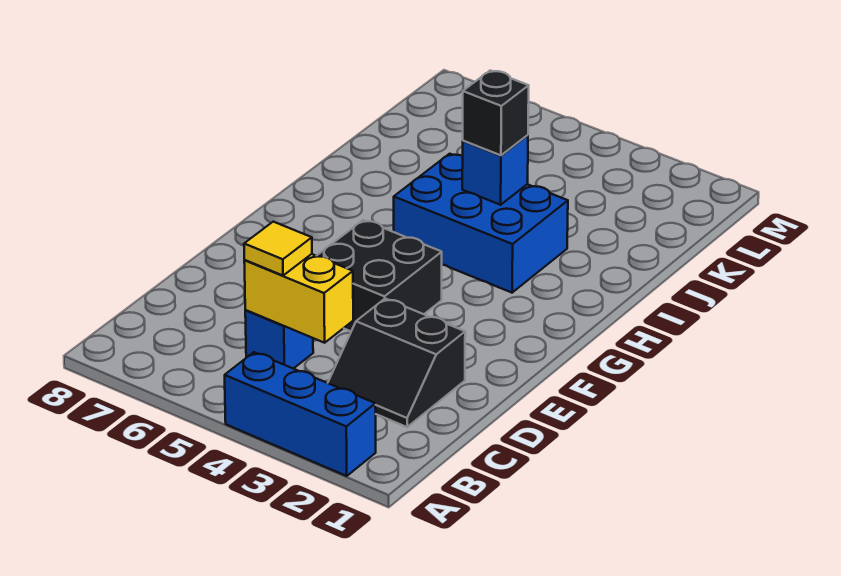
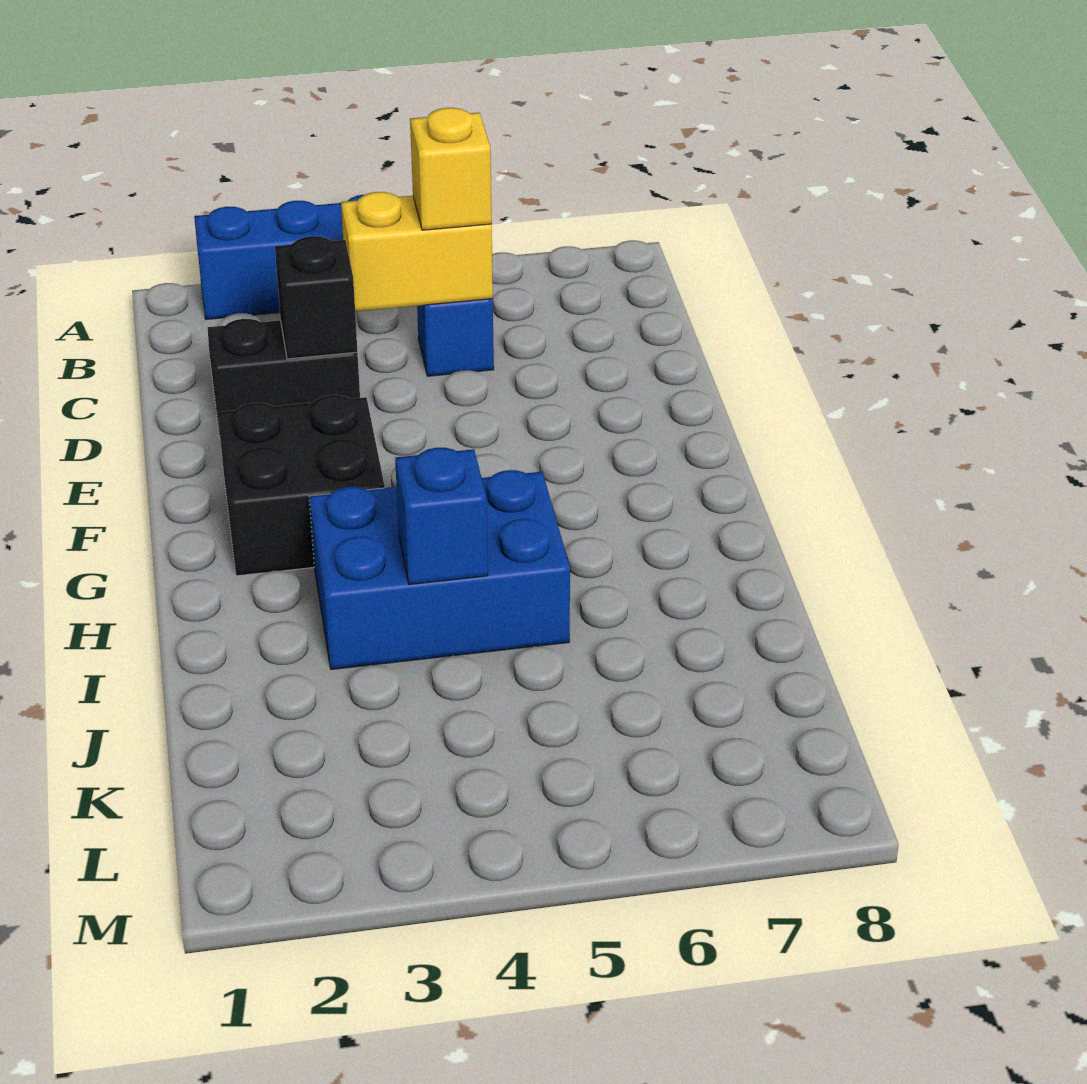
yellow tile C5 level 3 -> yellow brick C5 level 3
black brick E4:F5 level 1 -> black brick F2:G3 level 1
black brick I4 level 3 -> black brick D3 level 2

